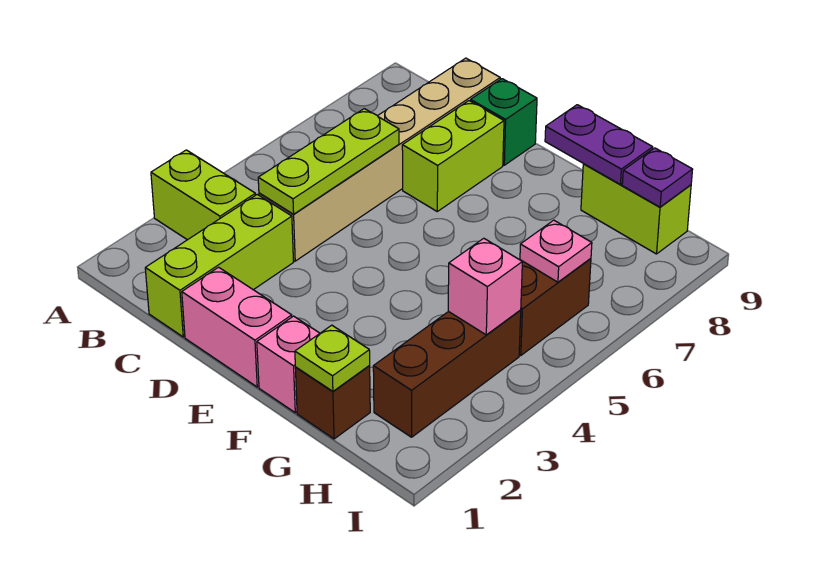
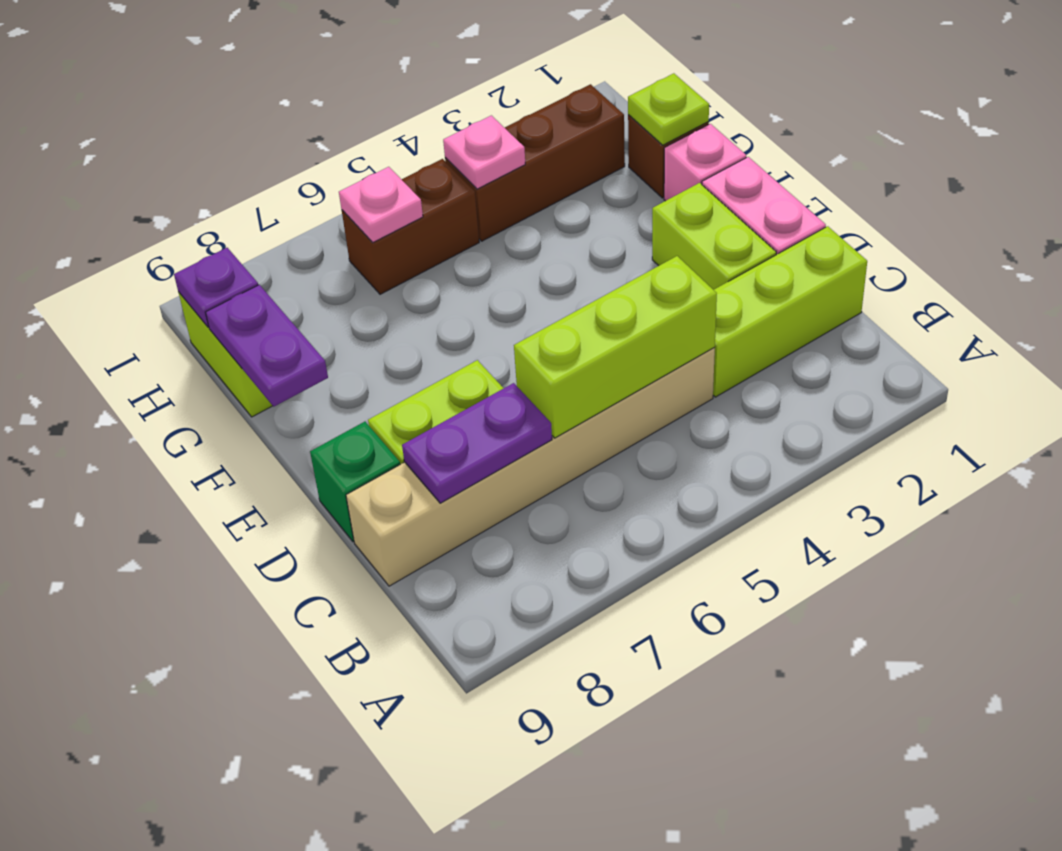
lime brick A3:B3 level 1 -> lime brick D2:E2 level 1
lime plate C4:C6 level 2 -> lime brick C4:C6 level 2
none -> purple plate C7:C8 level 2
pink brick H4 level 2 -> pink plate H4 level 2

